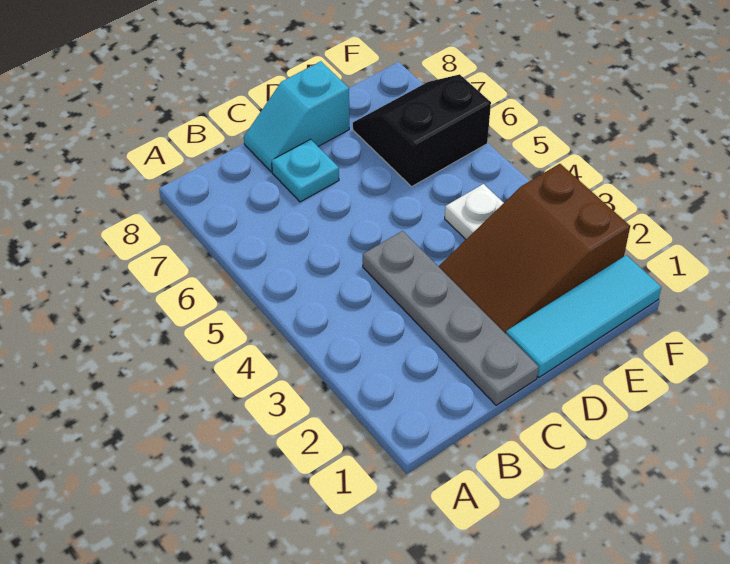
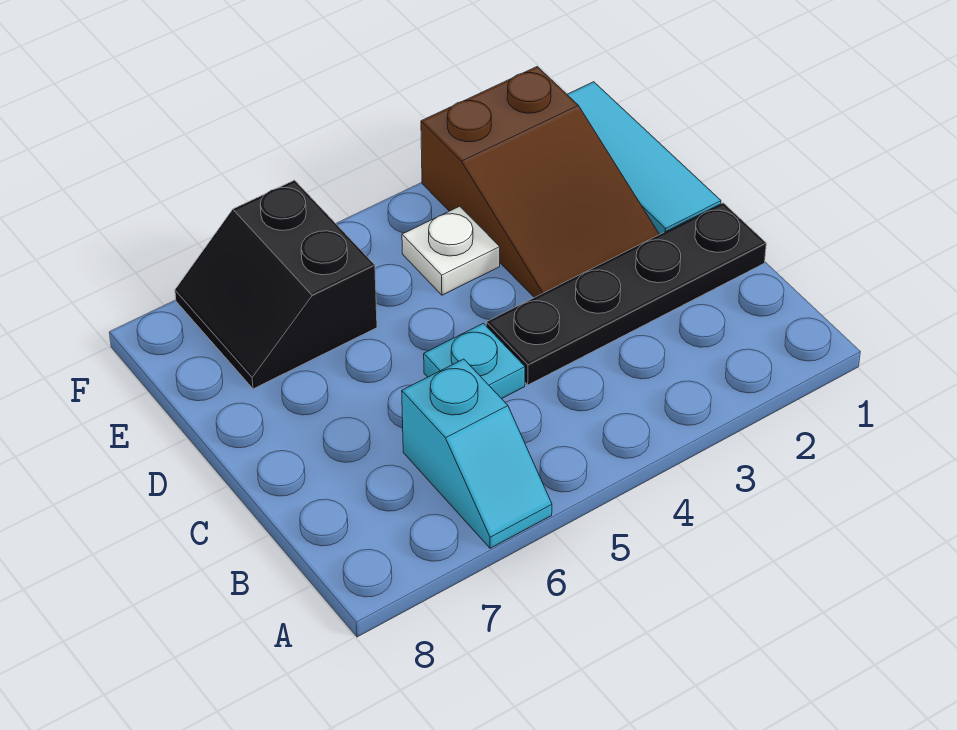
grey plate C1:C4 level 1 -> black plate C1:C4 level 1
cyan plate C7 level 1 -> cyan plate C5 level 1
cyan slope C8:D8 level 1 top D -> cyan slope A6:B6 level 1 top B

